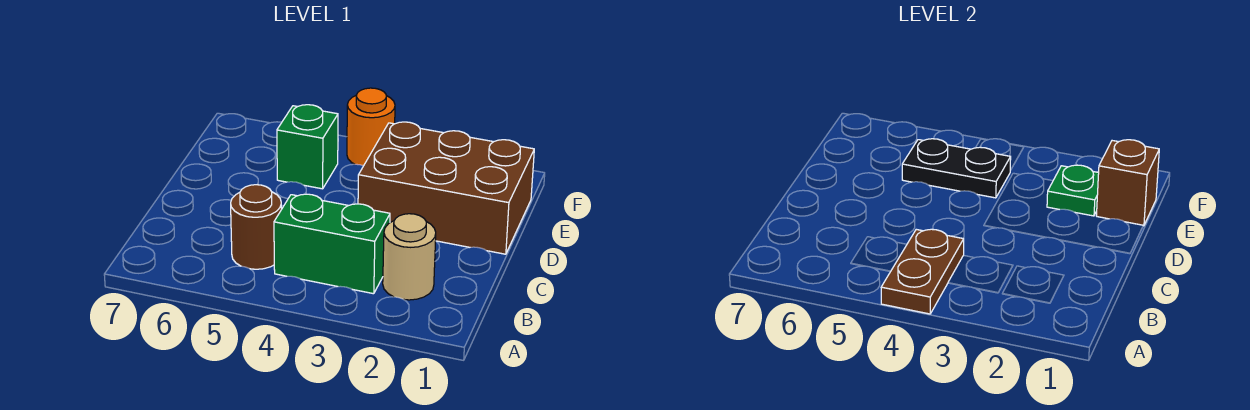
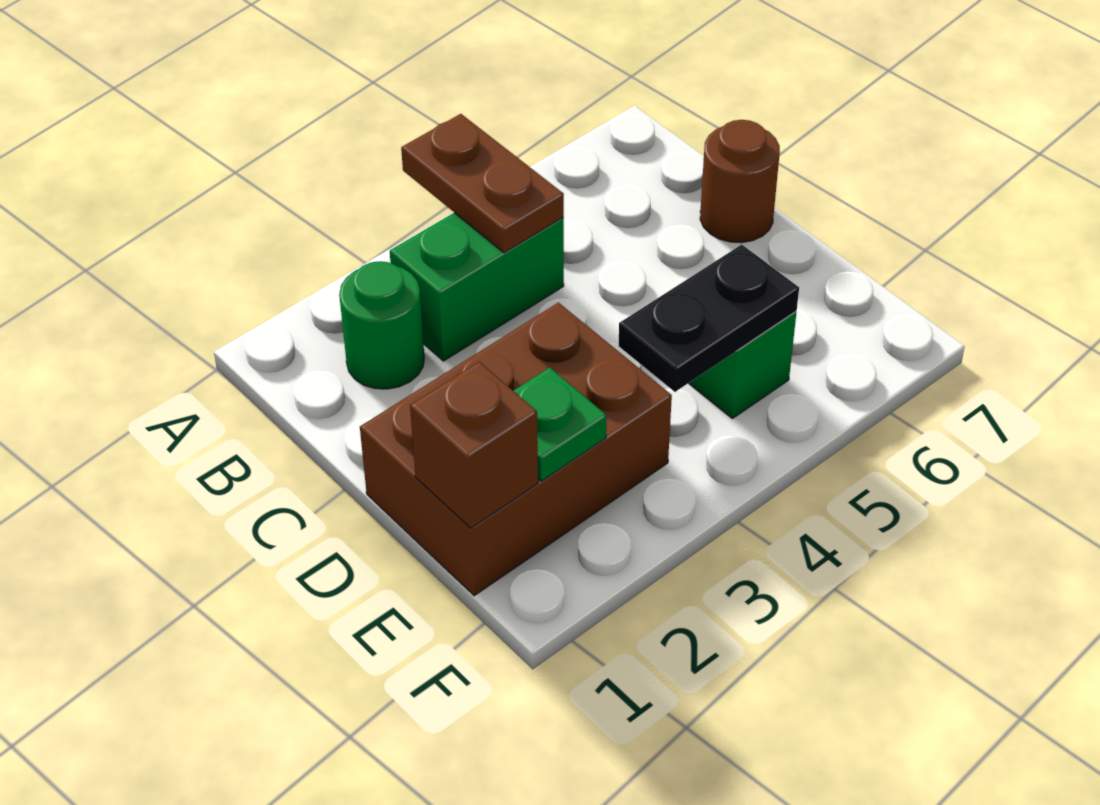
tan round brick B2 level 1 -> green round brick B2 level 1
brown round brick B5 level 1 -> brown round brick C7 level 1
orange round brick F4 level 1 -> none

